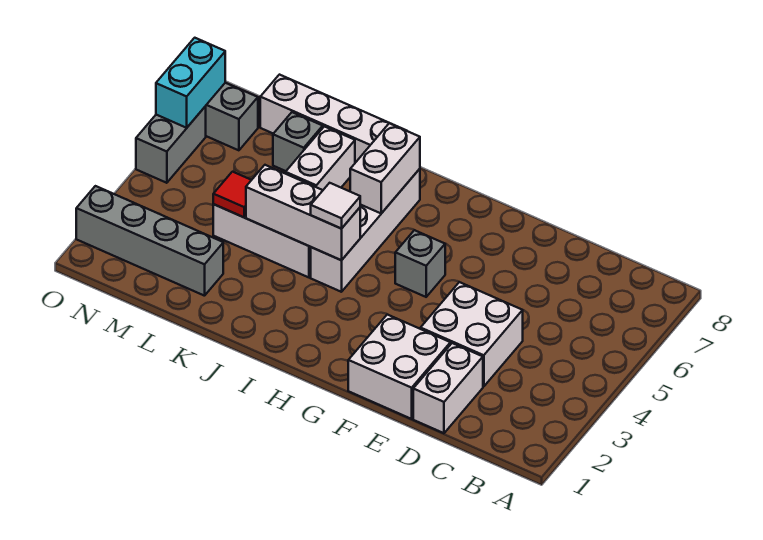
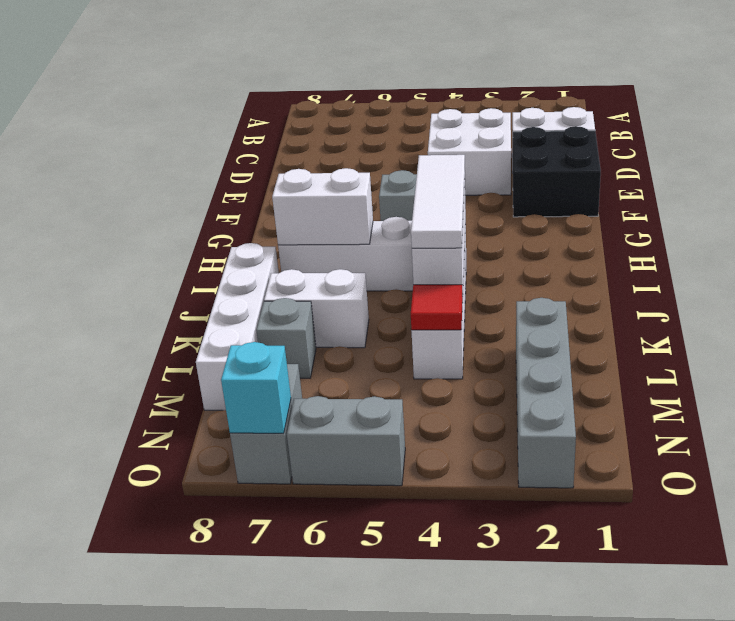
white brick E1:F2 level 1 -> black brick E1:F2 level 1
white tile I4 level 3 -> white tile I4:K4 level 3
cyan brick O6:O7 level 2 -> cyan brick O7 level 2

